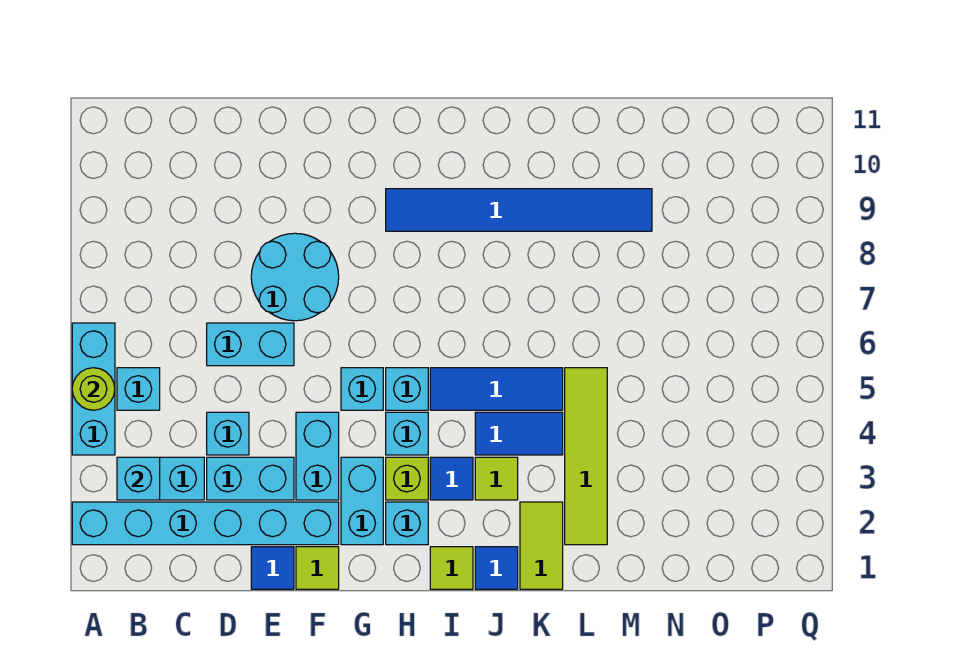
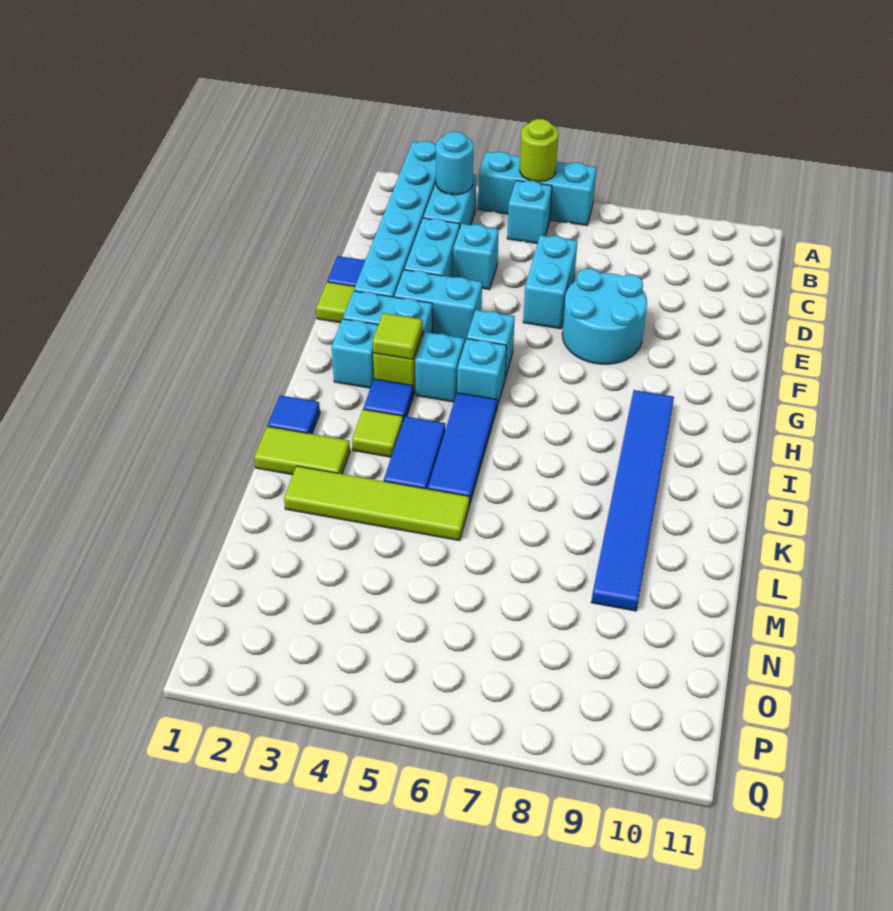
cyan brick B3 level 2 -> cyan round brick B3 level 2
lime tile I1 level 1 -> lime tile H3 level 2

